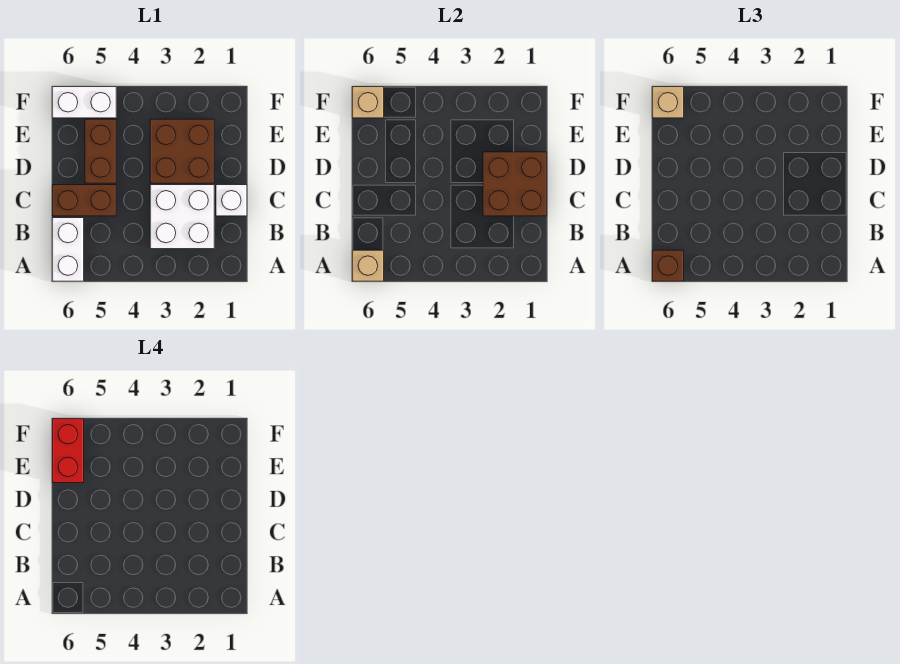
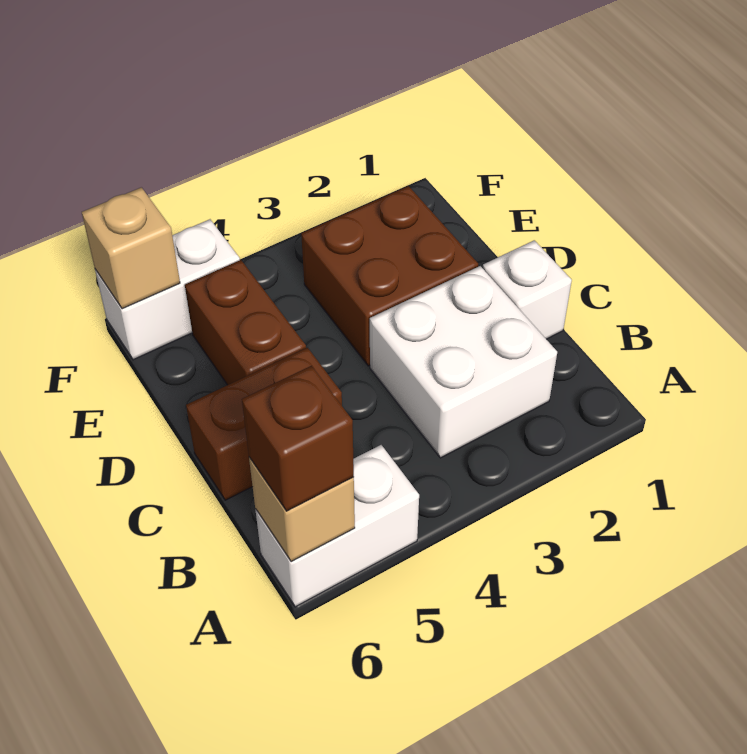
white brick A6:B6 level 1 -> white brick A5:A6 level 1
brown brick C1:D2 level 2 -> none
red brick E6:F6 level 4 -> none
tan brick F6 level 3 -> none

